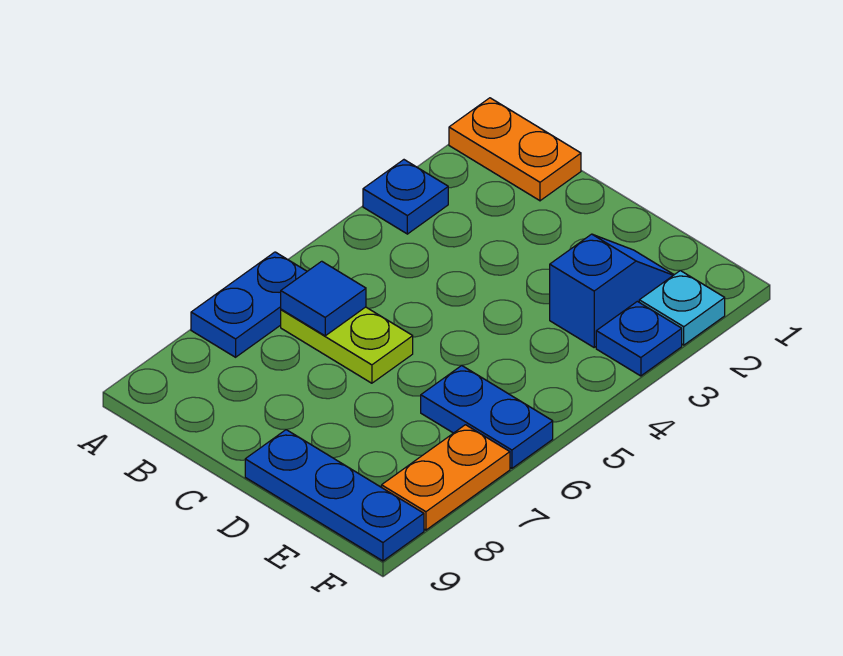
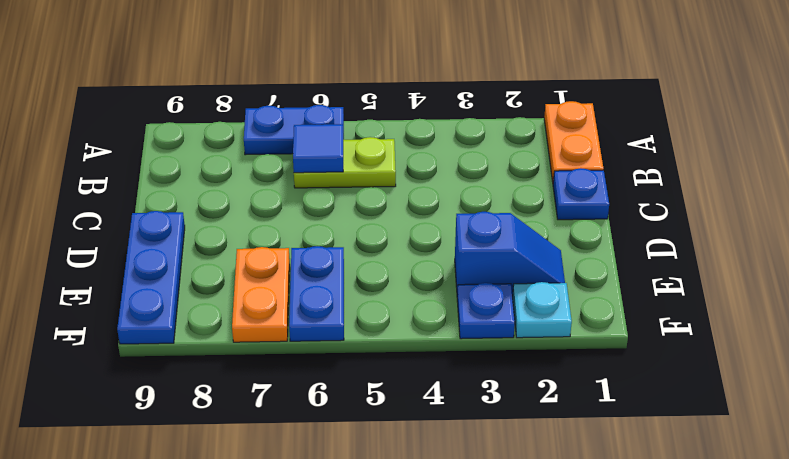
blue plate A3 level 1 -> blue plate C1 level 1
lime plate B6:C6 level 1 -> lime plate B5:B6 level 1
orange plate F7:F8 level 1 -> orange plate E7:F7 level 1

